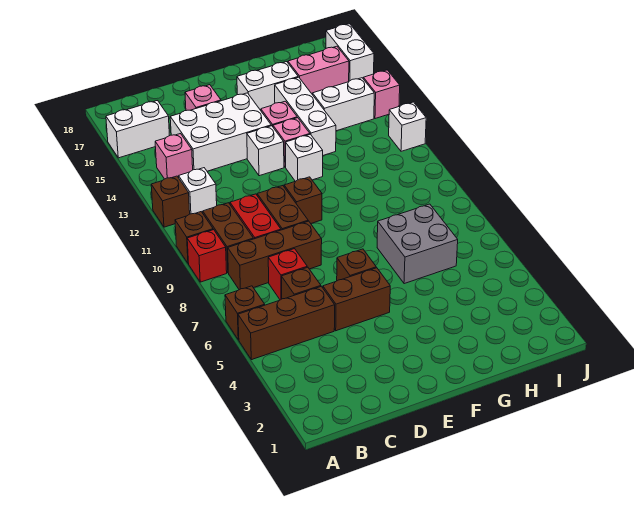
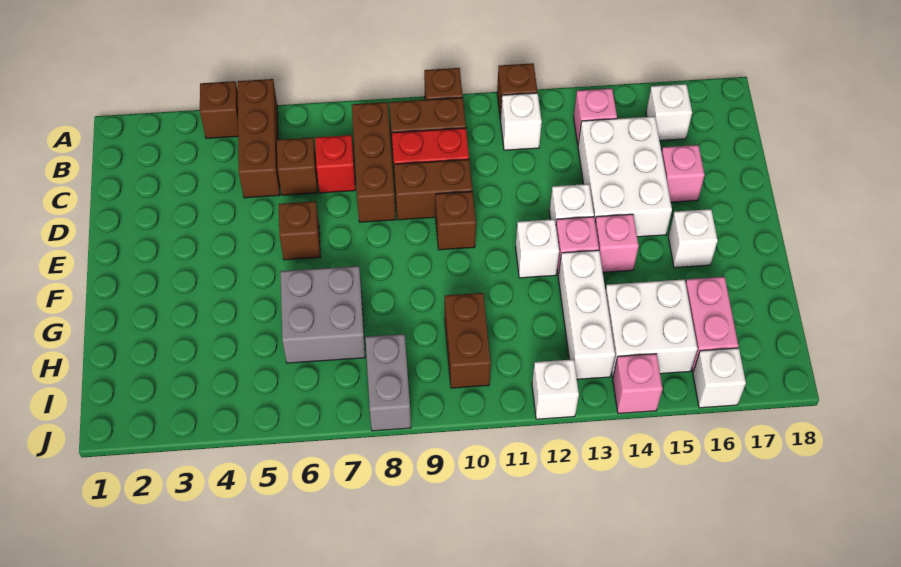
brown brick A6 level 1 -> brown brick A4 level 1
red brick A9 level 1 -> none
white brick A16:B16 level 1 -> white brick B16 level 1
brown brick D5:E5 level 1 -> brown brick H10:I10 level 1
white brick F16:G16 level 1 -> white brick F16 level 1
white brick G13:G15 level 1 -> white brick G13:I13 level 1
white brick H14:I14 level 1 -> white brick H14:I15 level 1
none -> grey brick I8:J8 level 1
white brick J16:J17 level 1 -> white brick J16 level 1

